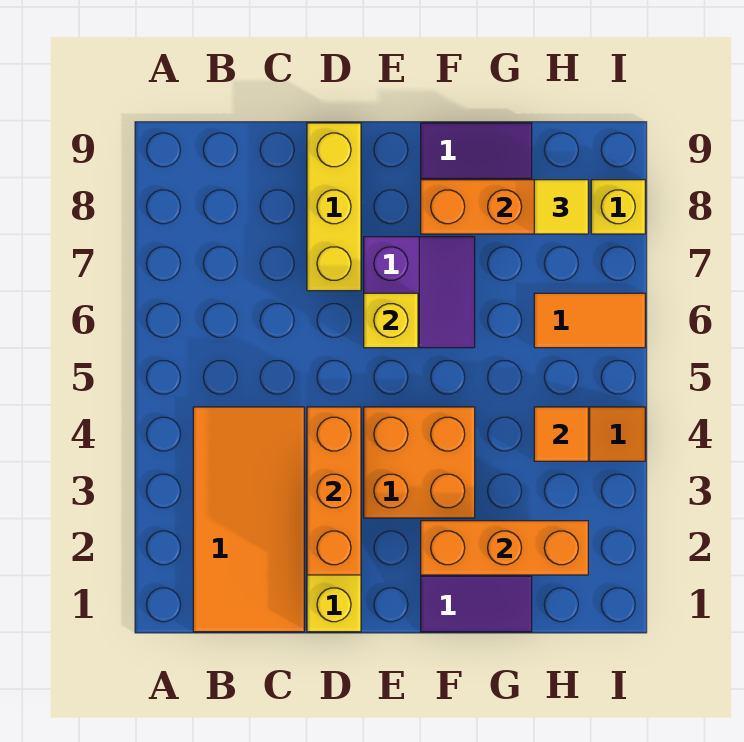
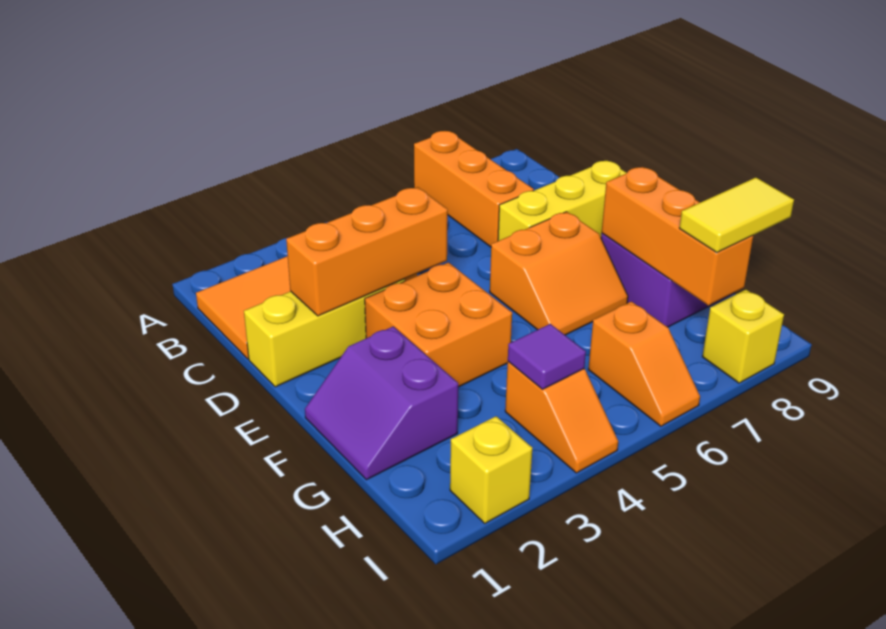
purple slope E6:F7 level 1 top E -> orange slope E6:F7 level 1 top E
yellow brick E6 level 2 -> yellow brick I2 level 1
orange brick F2:H2 level 2 -> orange brick A7:C7 level 1
orange tile H4 level 2 -> purple tile H4 level 2
orange tile H6:I6 level 1 -> orange slope H6:I6 level 1 top H
yellow tile H8 level 3 -> yellow tile H8:H9 level 3

